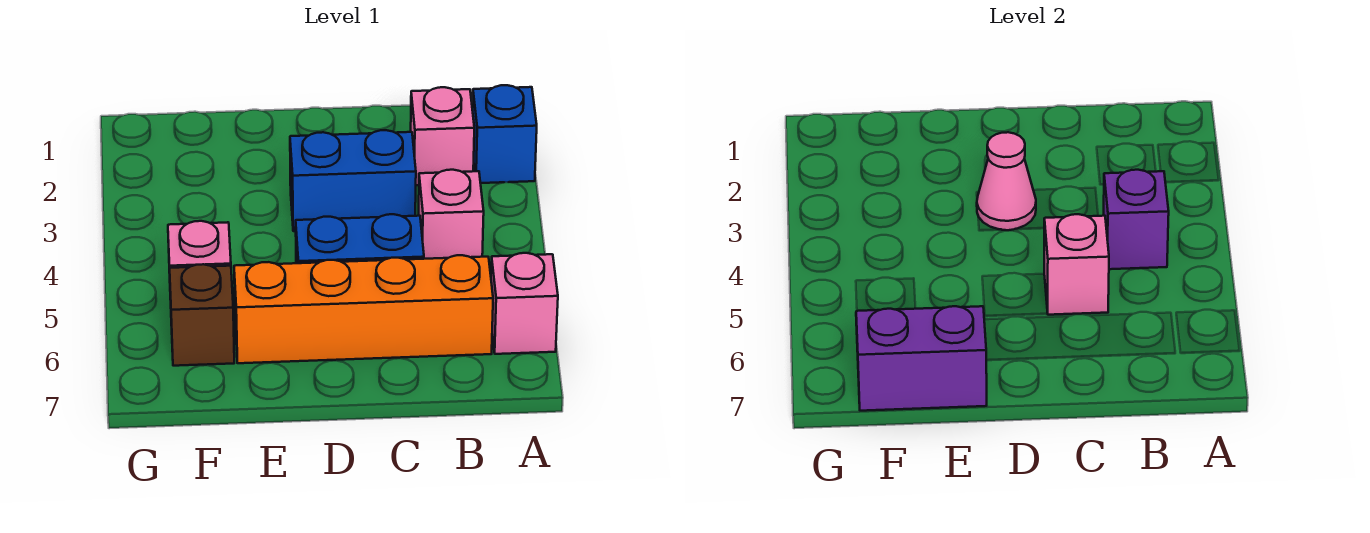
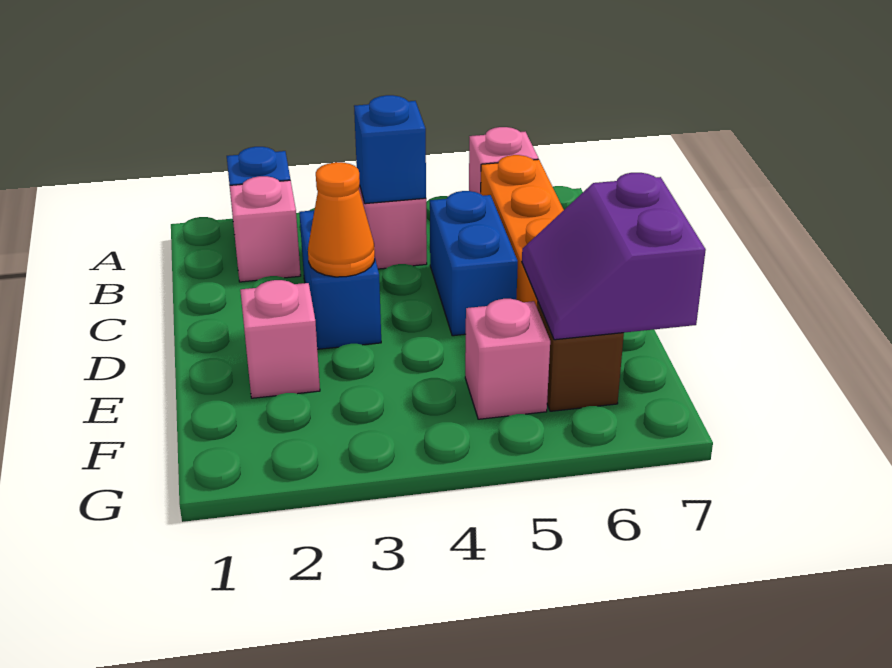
purple brick B4 level 2 -> blue brick B4 level 2
pink brick C5 level 2 -> pink brick E2 level 1
pink cone D3 level 2 -> orange cone D3 level 2

